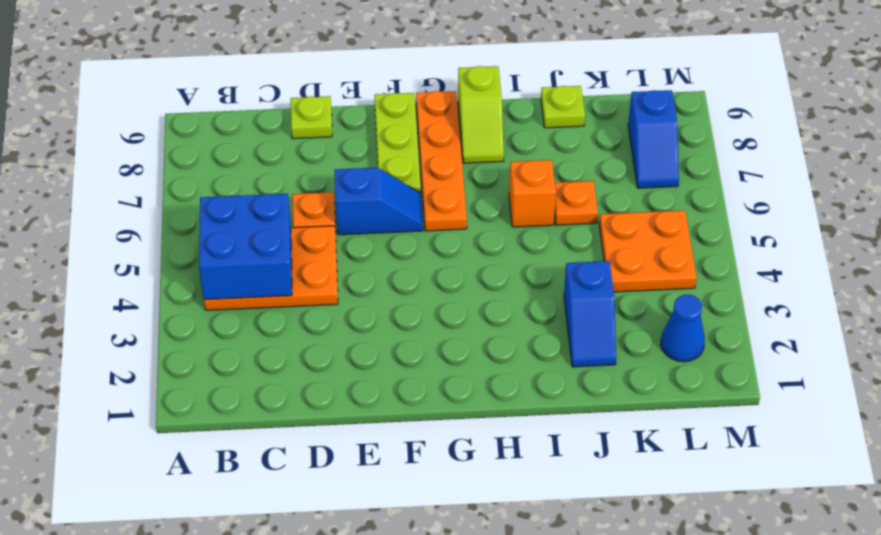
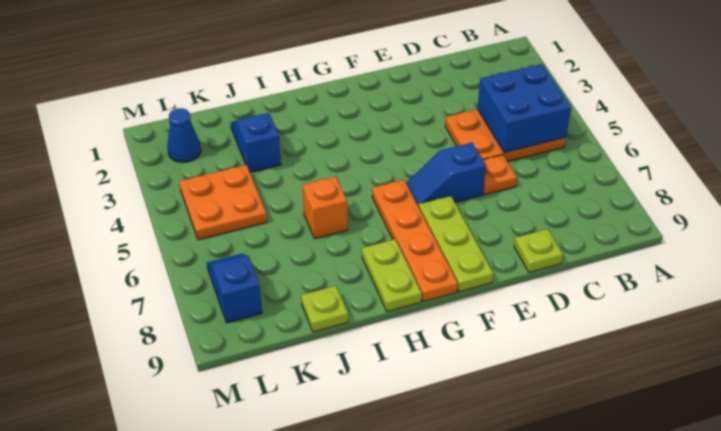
lime slope H8:H9 level 1 top 9 -> lime plate H8:H9 level 1
orange plate J6 level 1 -> none

